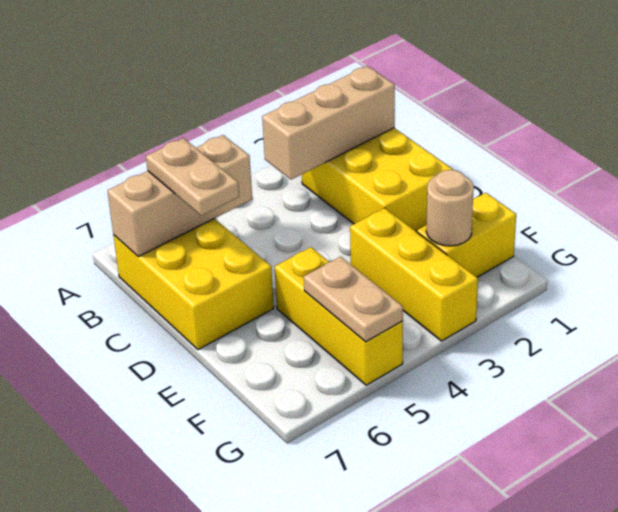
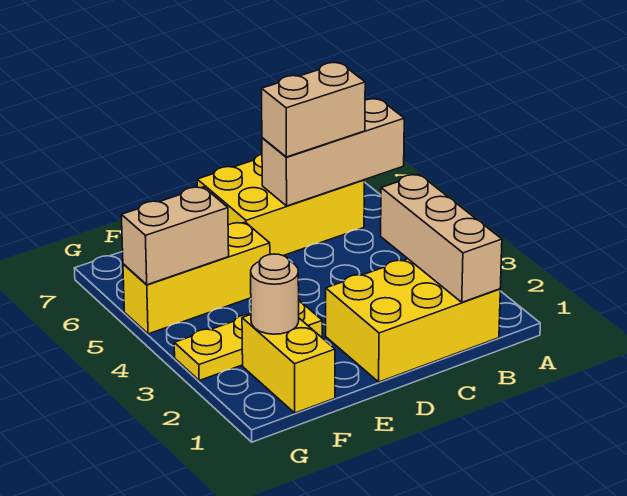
tan brick B5:B7 level 2 -> tan brick A6:C6 level 2
tan plate B6:C6 level 3 -> tan brick B6:C6 level 3
yellow brick E3:G3 level 1 -> yellow plate E3:G3 level 1
tan plate F5:G5 level 2 -> tan brick F5:G5 level 2

